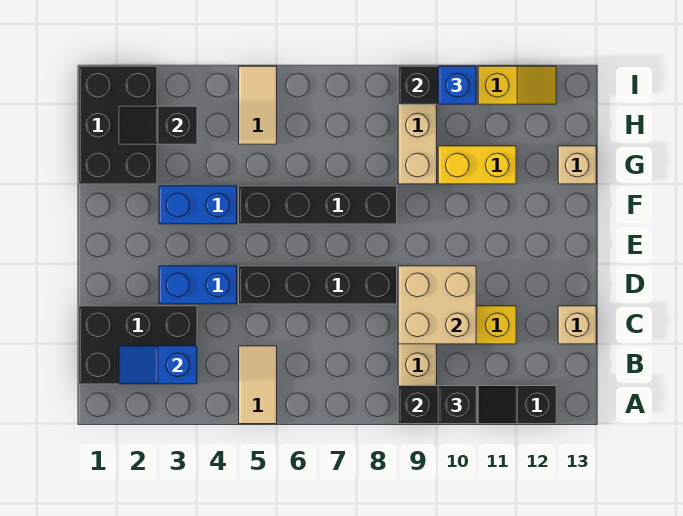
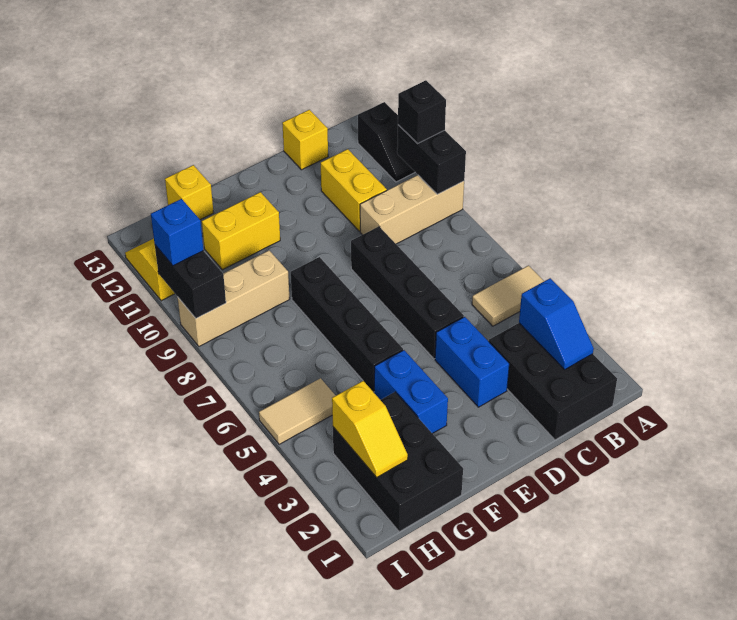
tan brick C9:D10 level 2 -> none
tan brick C13 level 1 -> yellow brick C13 level 1
black brick G1:I2 level 1 -> black brick G1:H3 level 1
yellow brick G10:G11 level 1 -> yellow brick F11:G11 level 1
tan brick G13 level 1 -> yellow brick G13 level 1
black slope H2:H3 level 2 top 3 -> yellow slope H2:H3 level 2 top 3

